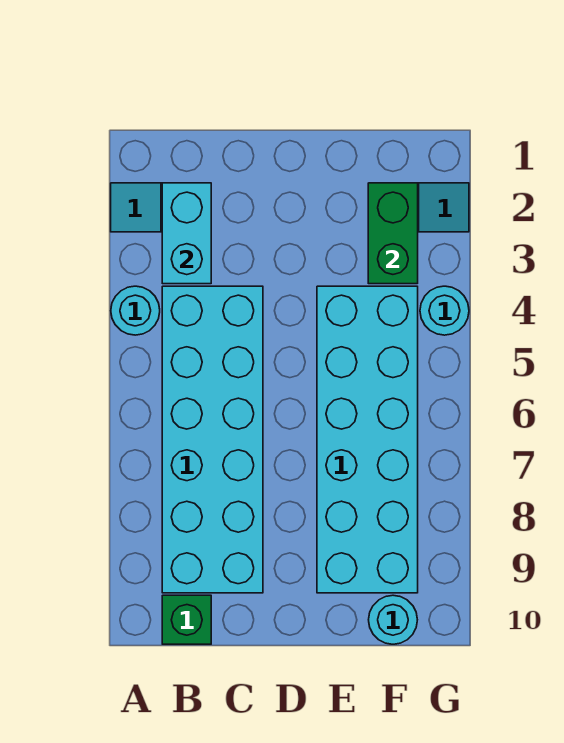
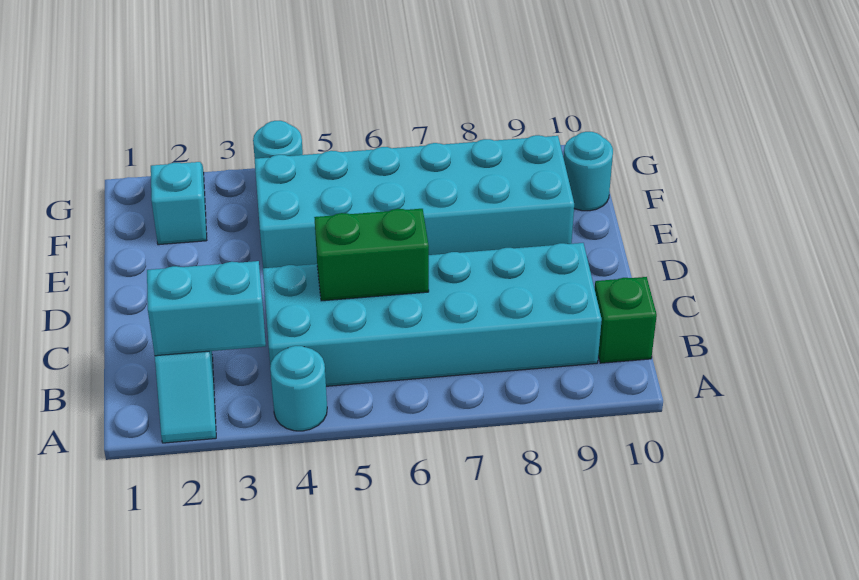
green brick F2:F3 level 2 -> green brick C5:C6 level 2

